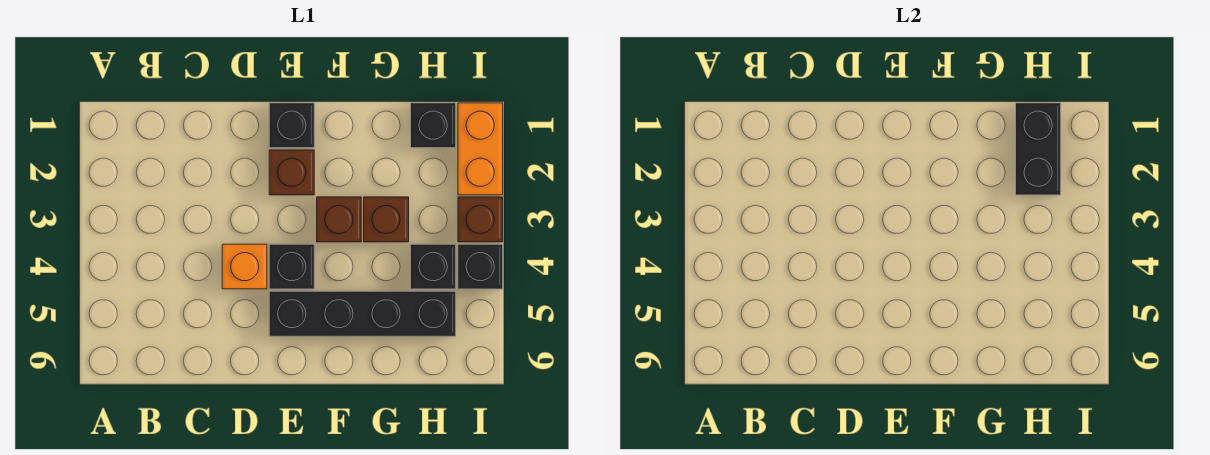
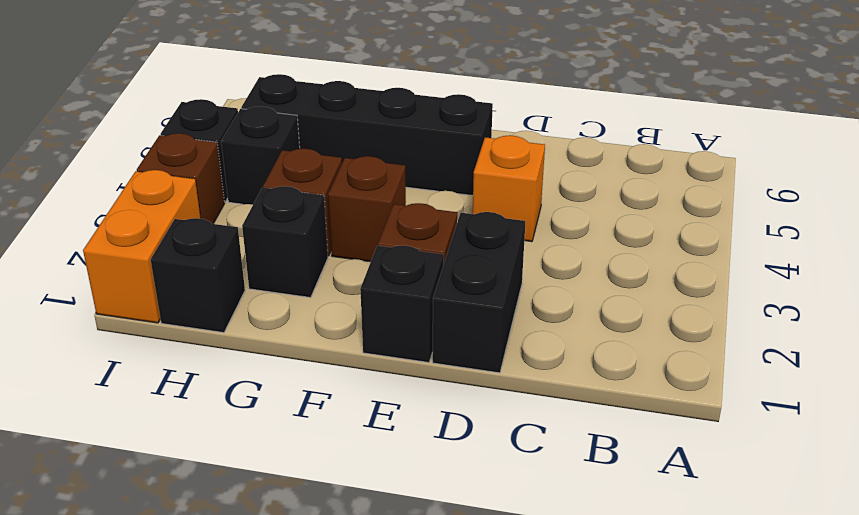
black brick E4 level 1 -> black brick G2 level 1
black brick H1:H2 level 2 -> black brick D1:D2 level 1

